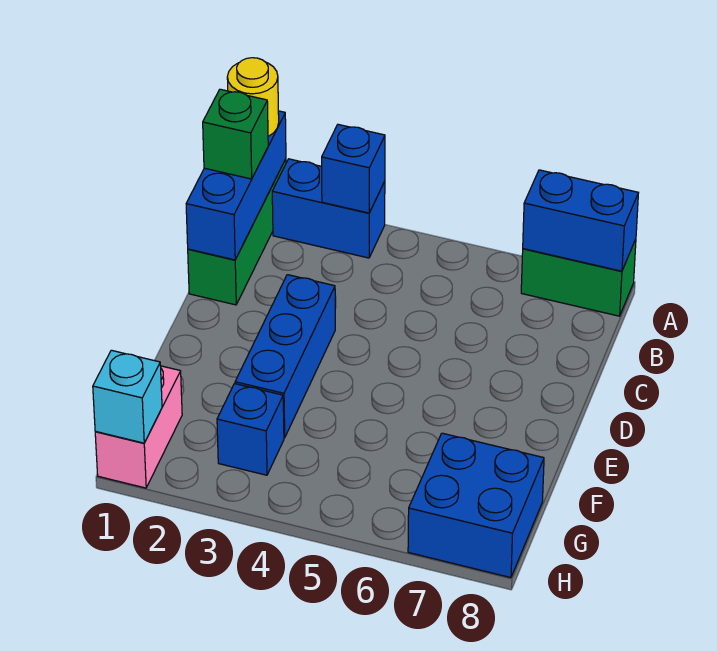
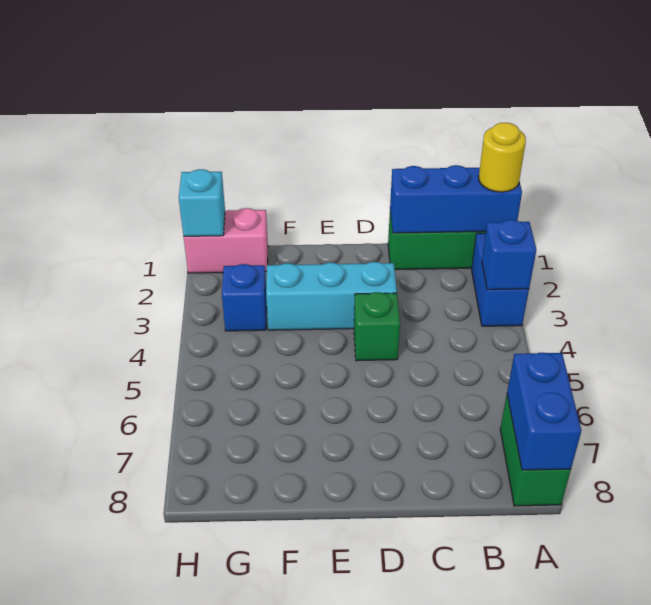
green brick B1 level 3 -> green brick D4 level 1
blue brick D3:F3 level 1 -> cyan brick D3:F3 level 1
blue brick G7:H8 level 1 -> none

